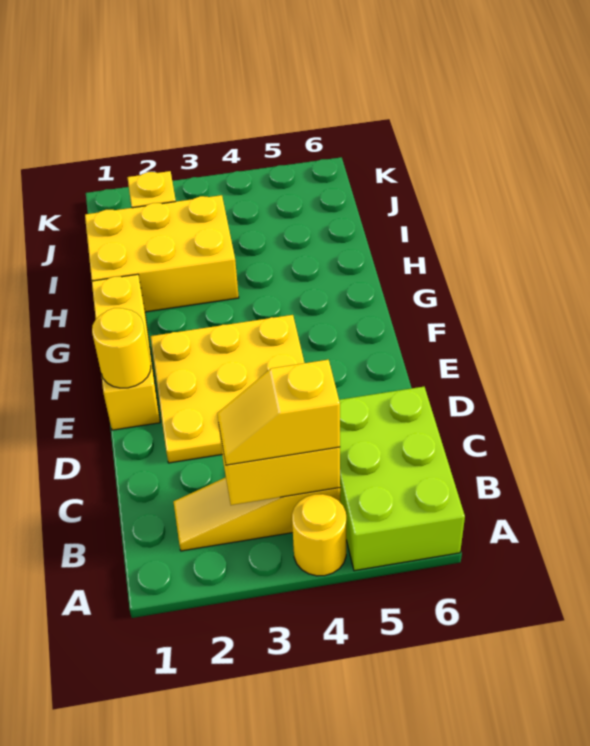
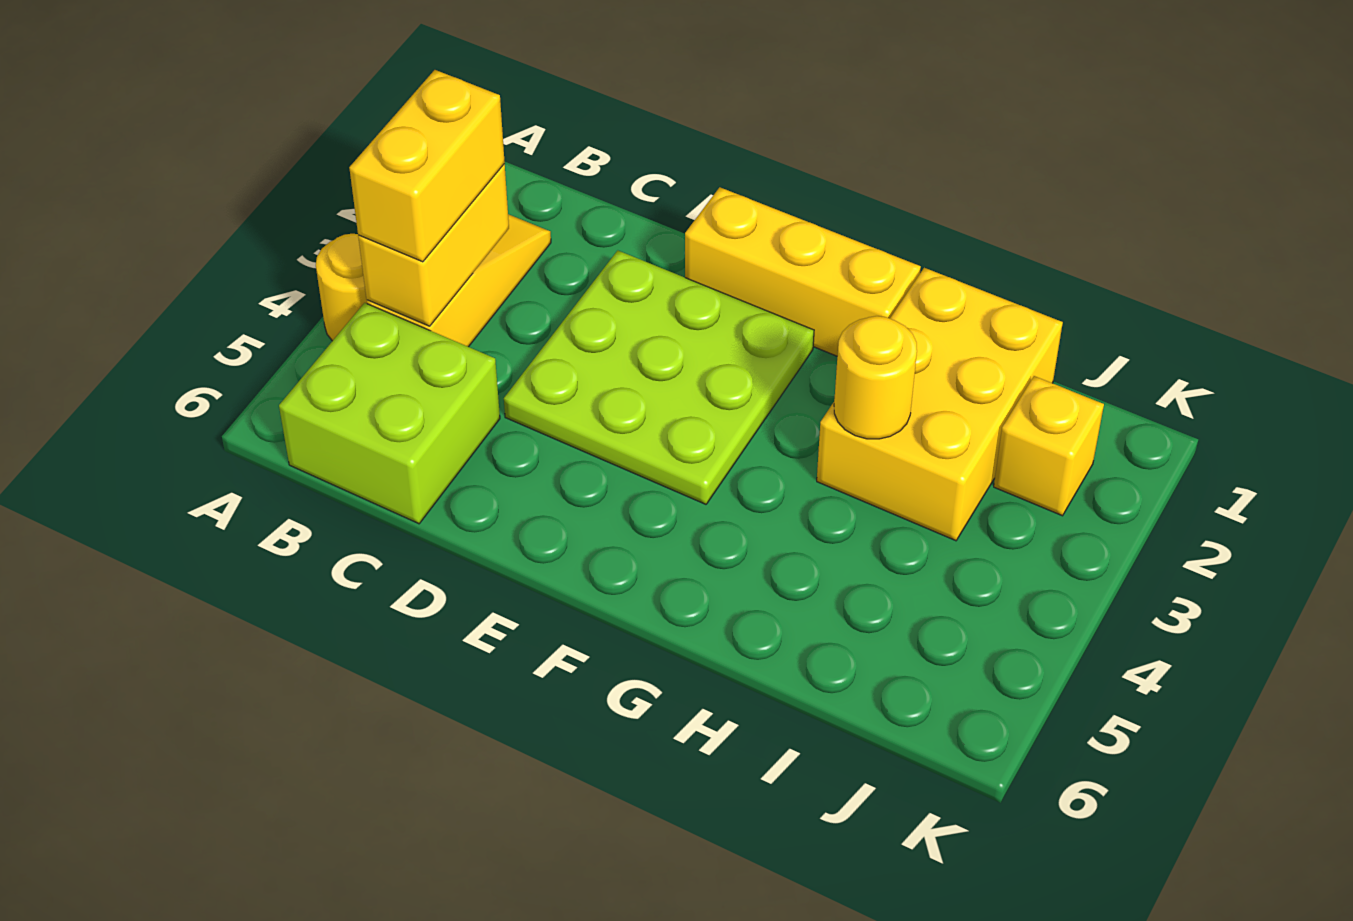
lime brick A5:C6 level 1 -> lime brick B5:C6 level 1
yellow slope B3:B4 level 3 top 4 -> yellow brick B3:B4 level 3
yellow plate D2:F4 level 1 -> lime plate D2:F4 level 1
yellow round brick E1 level 2 -> yellow round brick H3 level 2

